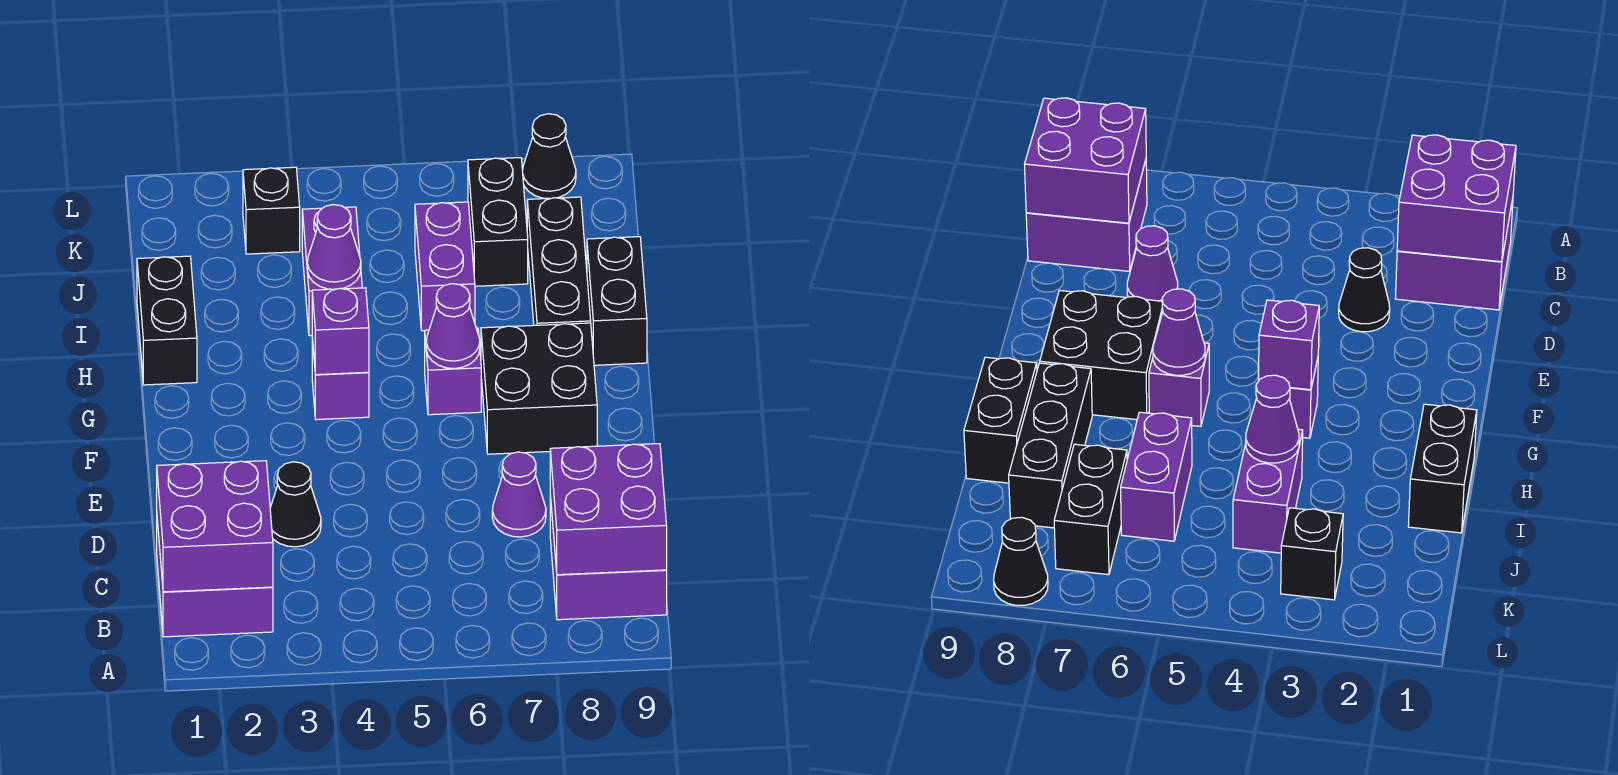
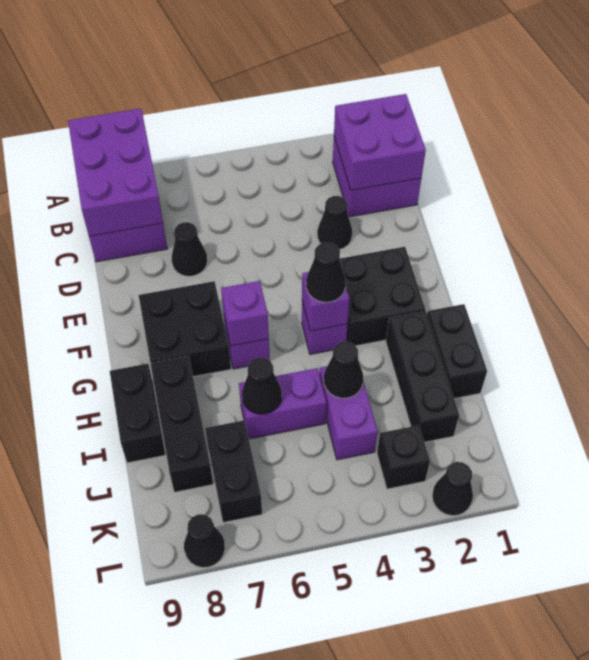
purple brick B8:C9 level 2 -> purple brick A8:C9 level 2
purple cone D7 level 1 -> black cone D7 level 1
none -> black brick F2:G3 level 1
none -> black cone G4 level 3
purple cone G6 level 2 -> purple brick G6 level 2
none -> black brick H2:J2 level 1
purple cone I4 level 2 -> black cone I4 level 2
purple brick I6:J6 level 1 -> purple brick I5:I6 level 1
none -> black cone I6 level 2
none -> black cone L2 level 1

